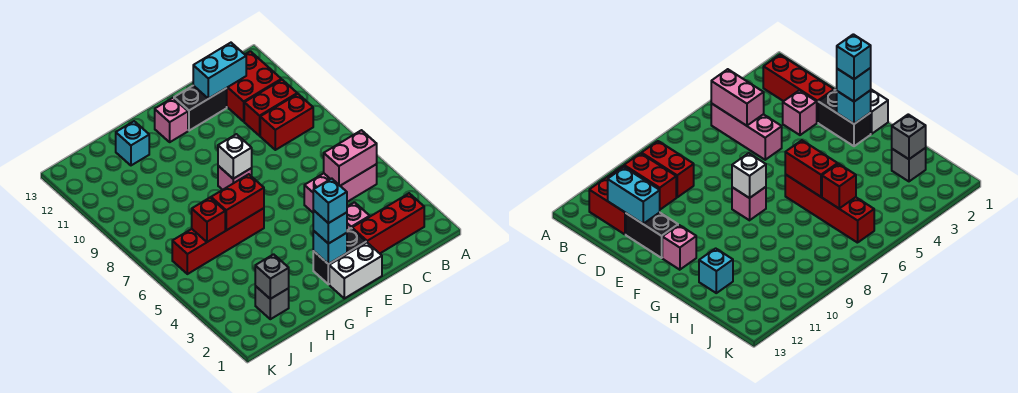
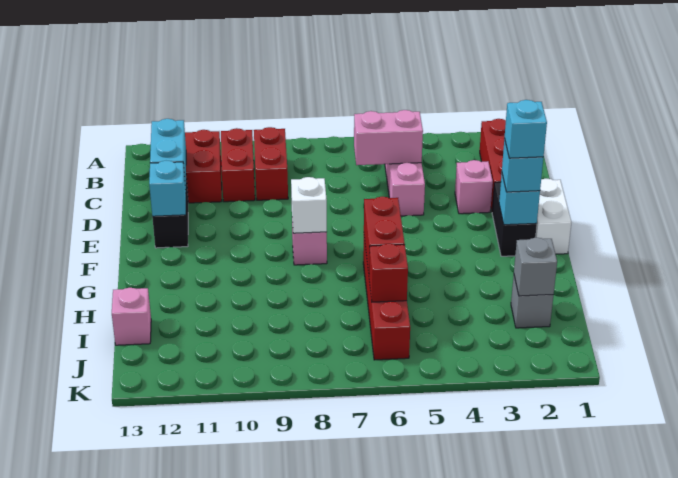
pink brick B5:C5 level 2 -> pink brick C5:C6 level 2
pink brick F12 level 1 -> pink brick I13 level 1
cyan brick H12 level 1 -> cyan brick E12 level 2

